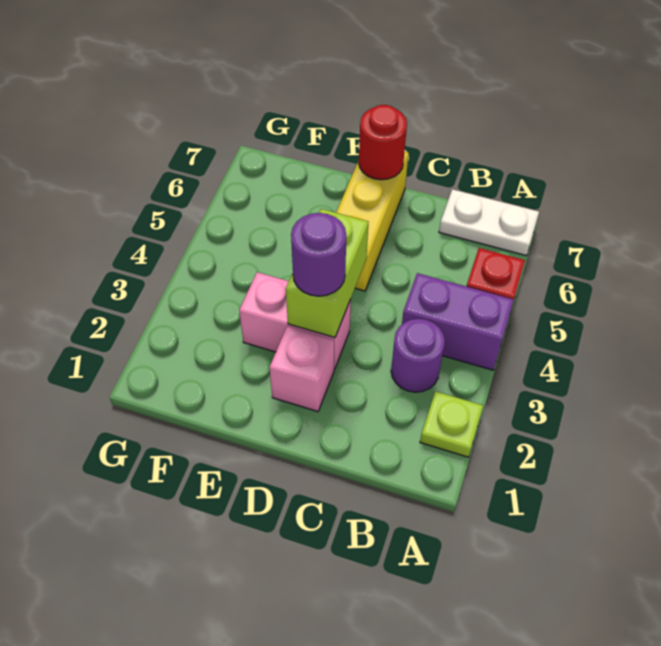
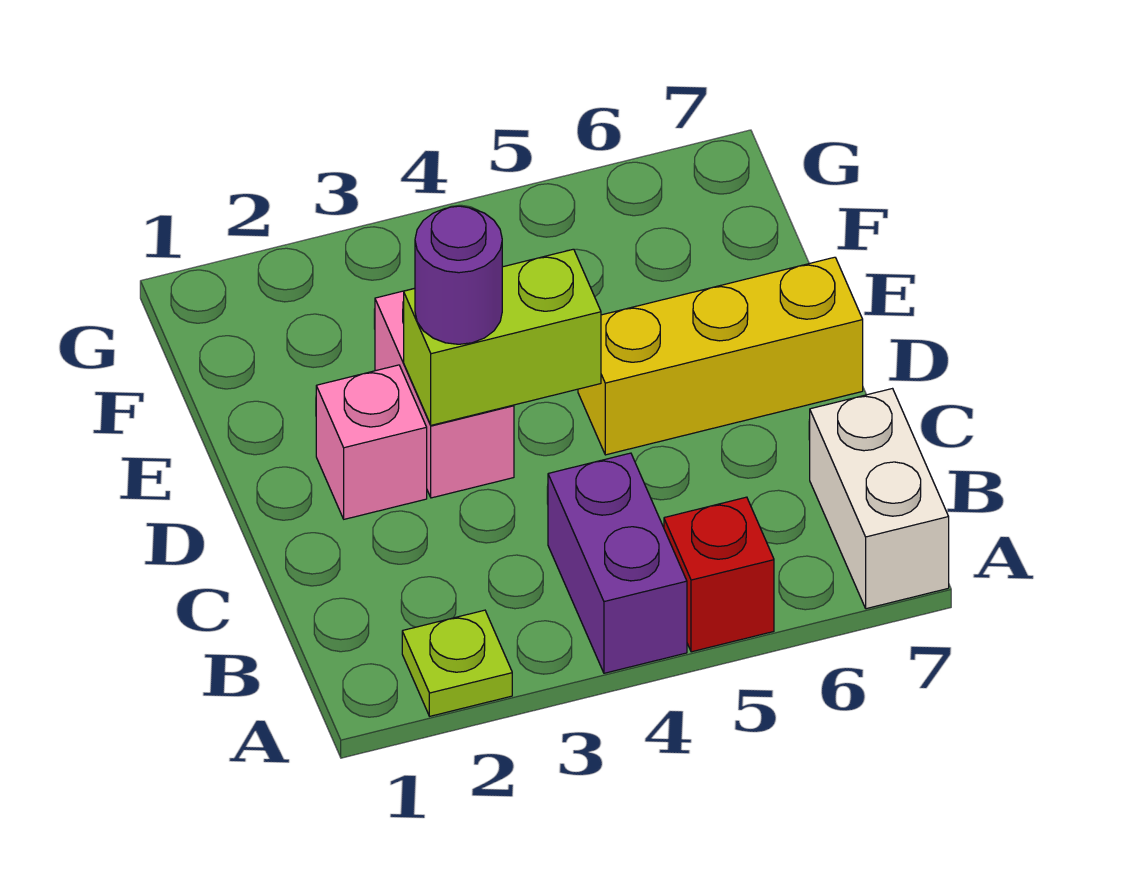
white plate A7:B7 level 1 -> white brick A7:B7 level 1
purple round brick B3 level 1 -> none
red round brick D7 level 2 -> none

